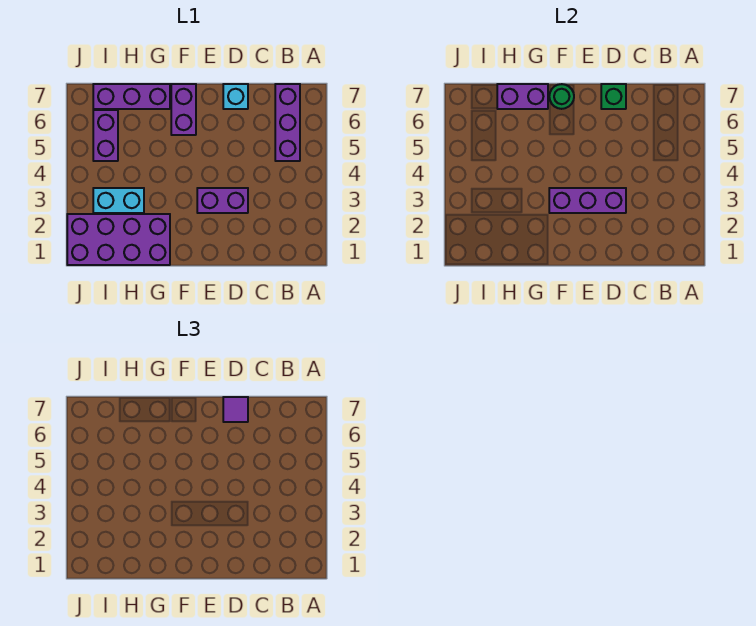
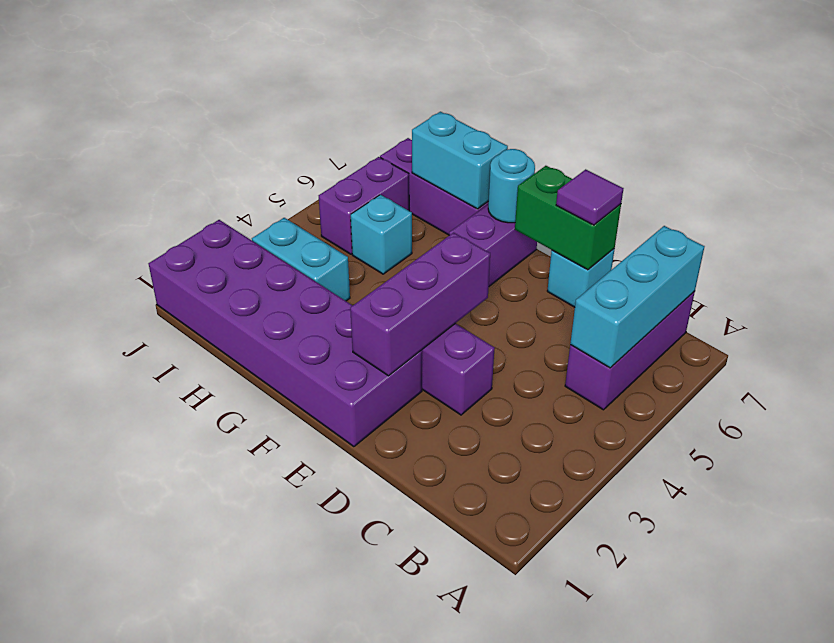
none -> cyan brick B5:B7 level 2
purple brick D3:F3 level 2 -> purple brick E2:E4 level 2
green brick D7 level 2 -> green brick D7:E7 level 2
green round brick F7 level 2 -> cyan round brick F7 level 2
purple brick G1:J2 level 1 -> purple brick E1:J2 level 1
purple brick G7:H7 level 2 -> cyan brick G7:H7 level 2
none -> cyan brick H5 level 1

